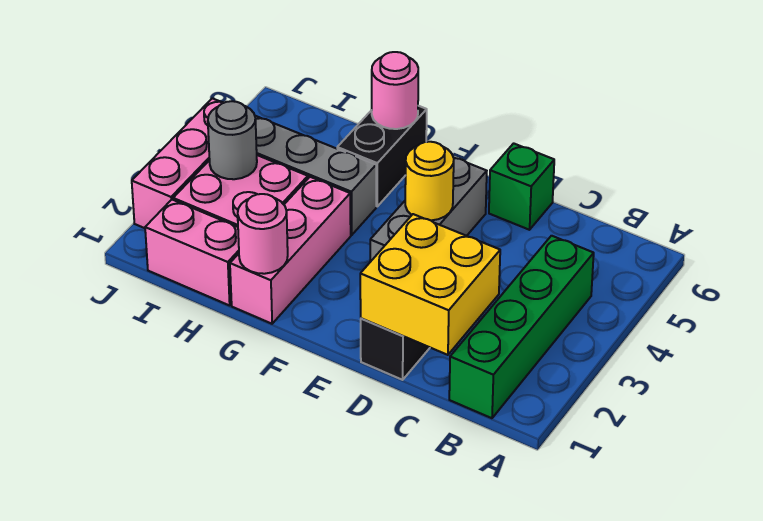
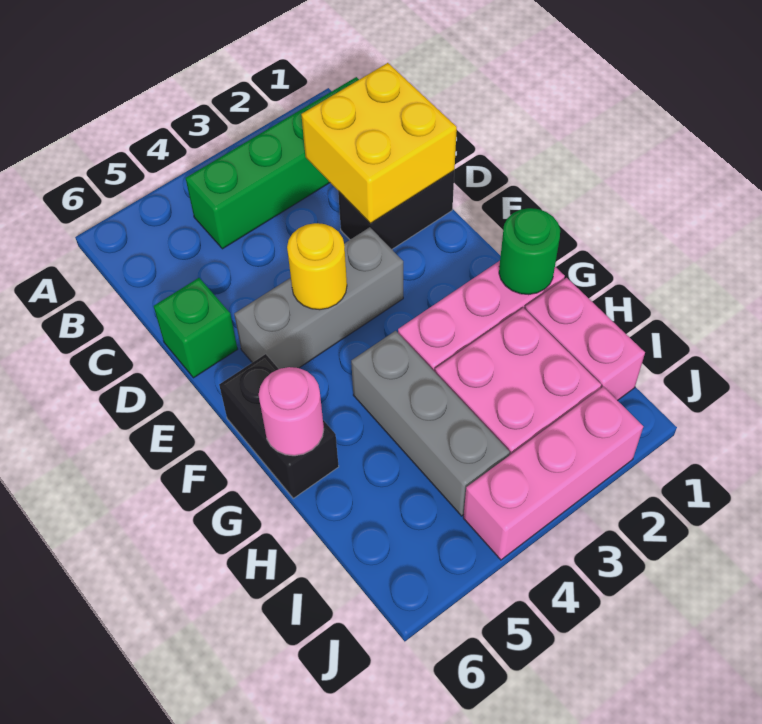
pink round brick G1 level 2 -> green round brick G1 level 2
black brick G5:G6 level 1 -> black brick F6:G6 level 1
grey round brick I3 level 2 -> none

